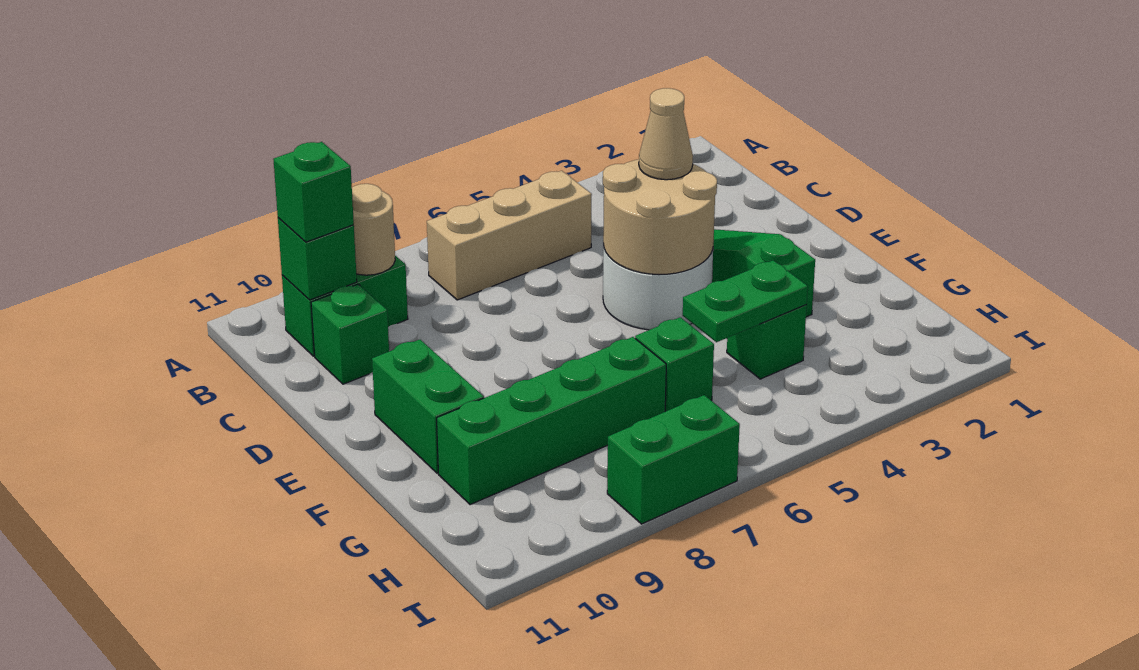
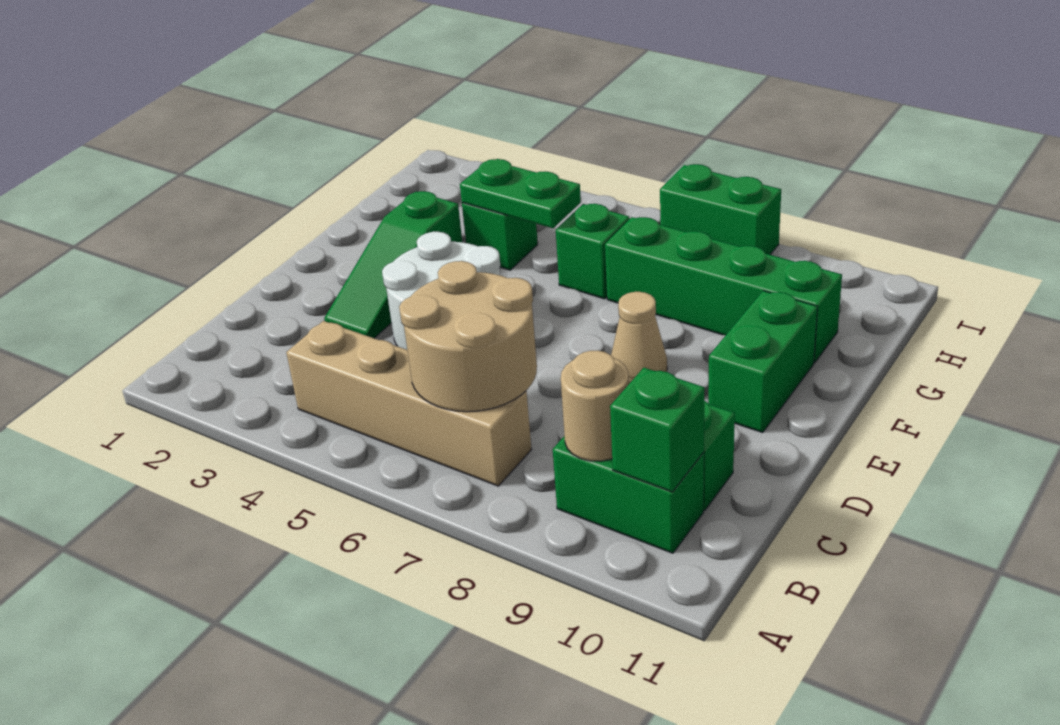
tan brick B5:B7 level 1 -> tan brick B4:B7 level 1
green brick B10 level 3 -> none
tan round brick D4:E5 level 2 -> tan round brick B6:C7 level 2
tan cone D4 level 3 -> tan cone E8 level 1

